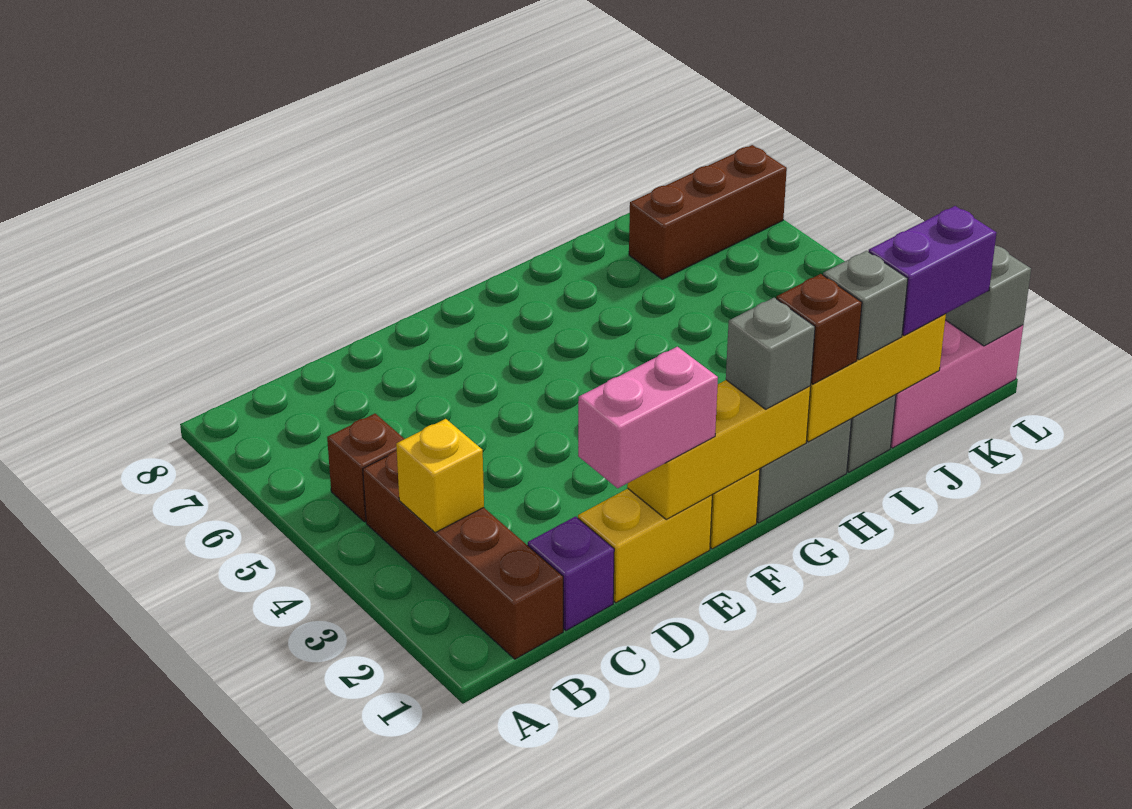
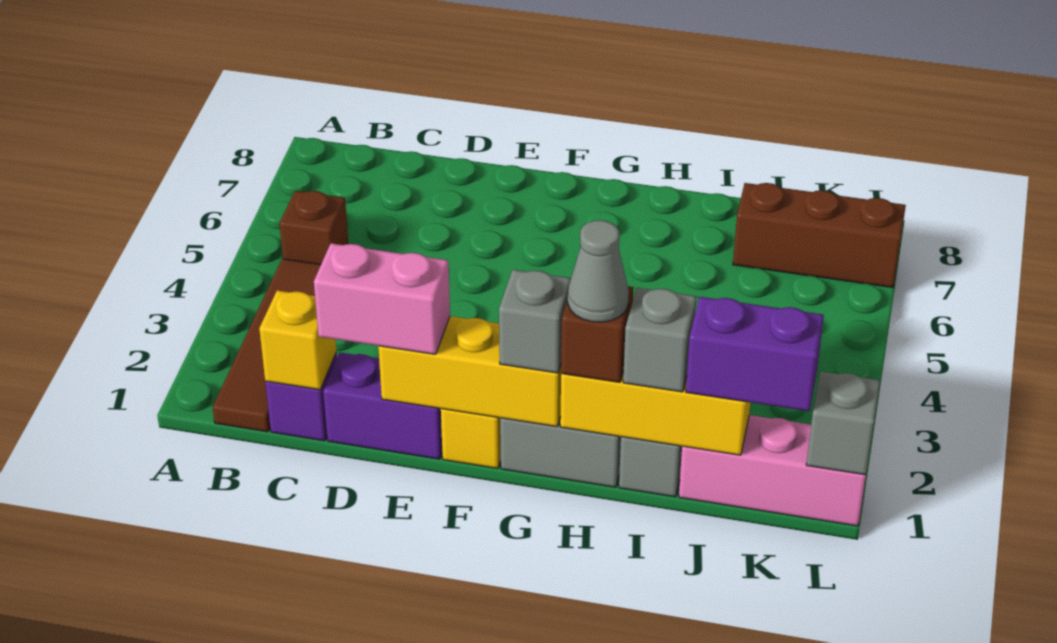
brown brick B1:B4 level 1 -> brown tile B1:B4 level 1
yellow brick B3 level 2 -> yellow brick C1 level 2
yellow brick D1:E1 level 1 -> purple brick D1:E1 level 1
none -> grey cone H1 level 4

